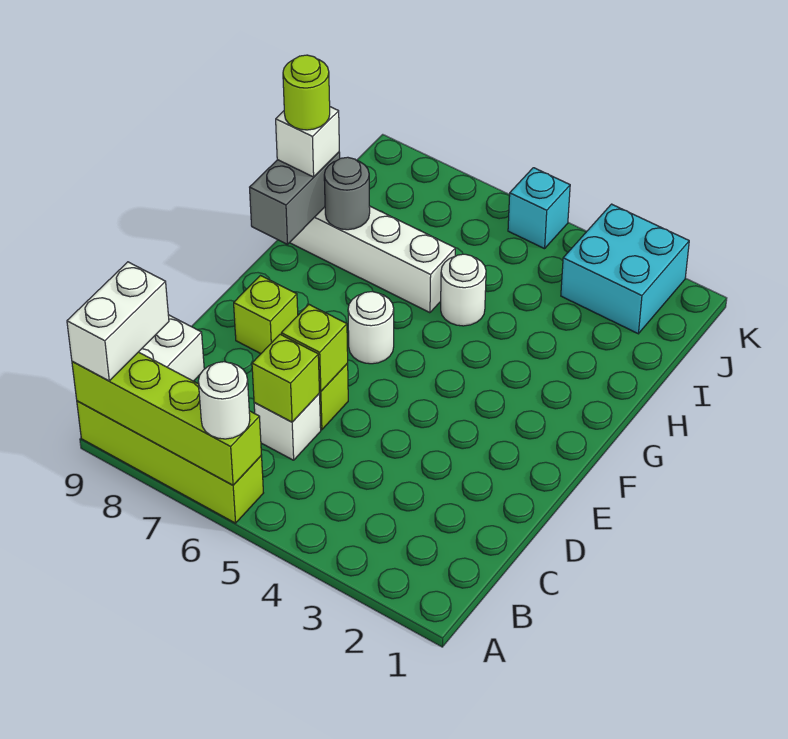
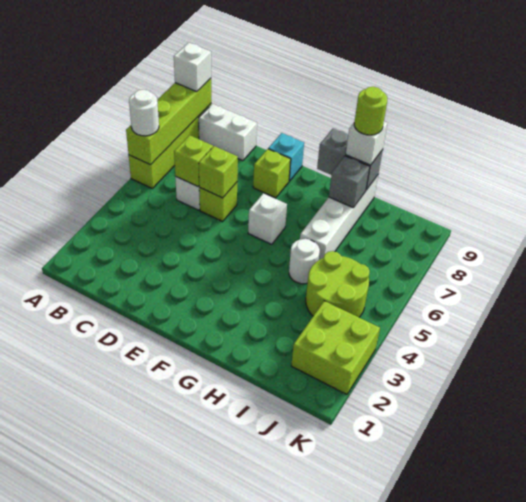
white brick A9:B9 level 3 -> white brick A9 level 3
white round brick F6 level 1 -> white brick F6 level 1
grey round brick H8 level 2 -> grey brick H8 level 2
none -> lime round brick I4:J5 level 1
cyan brick J2:K3 level 1 -> lime brick J2:K3 level 1
cyan brick K5 level 1 -> cyan brick E9 level 1

